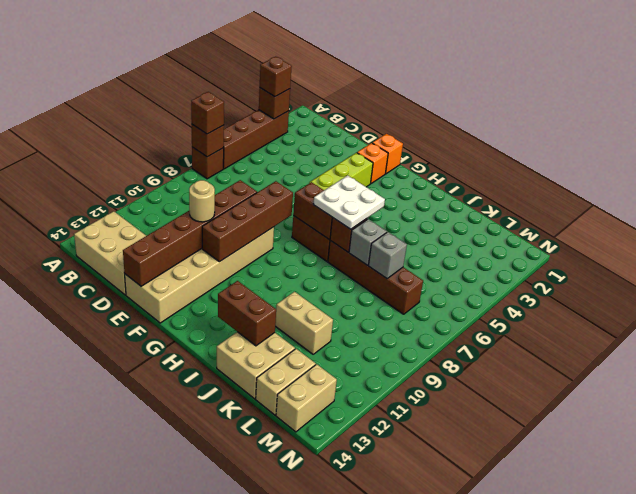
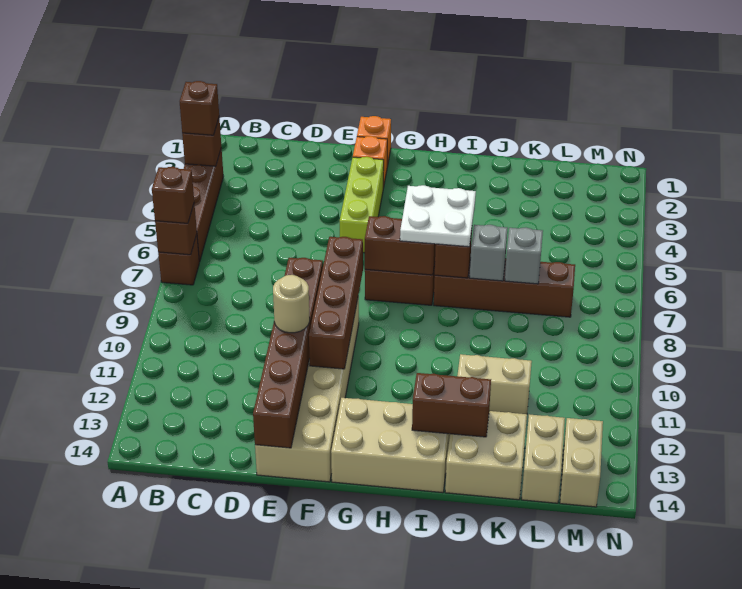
tan brick B13:D14 level 1 -> tan brick G13:I14 level 1

